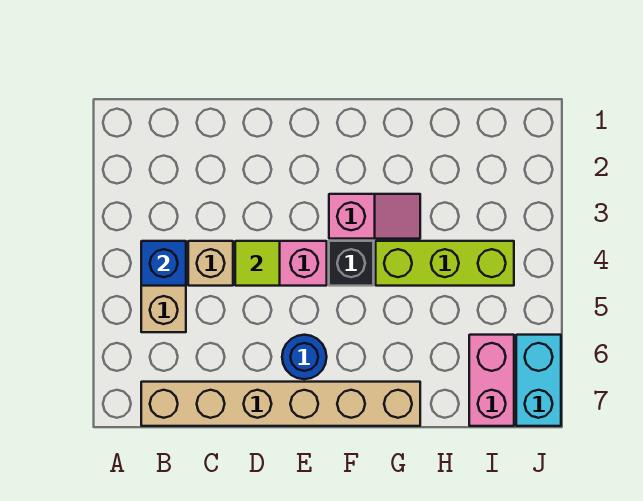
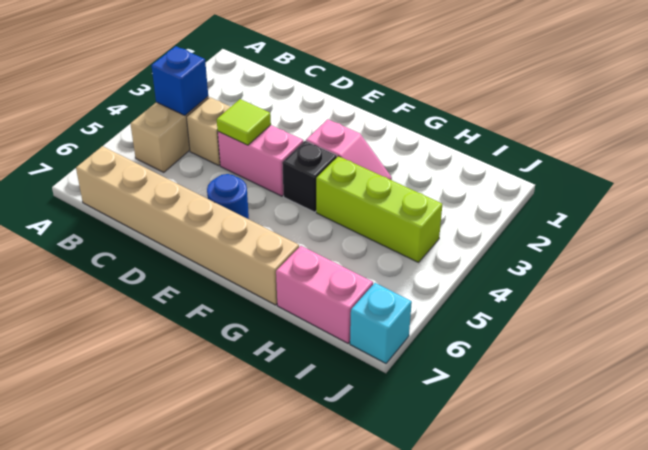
pink brick I6:I7 level 1 -> pink brick H7:I7 level 1
cyan brick J6:J7 level 1 -> cyan brick J7 level 1

